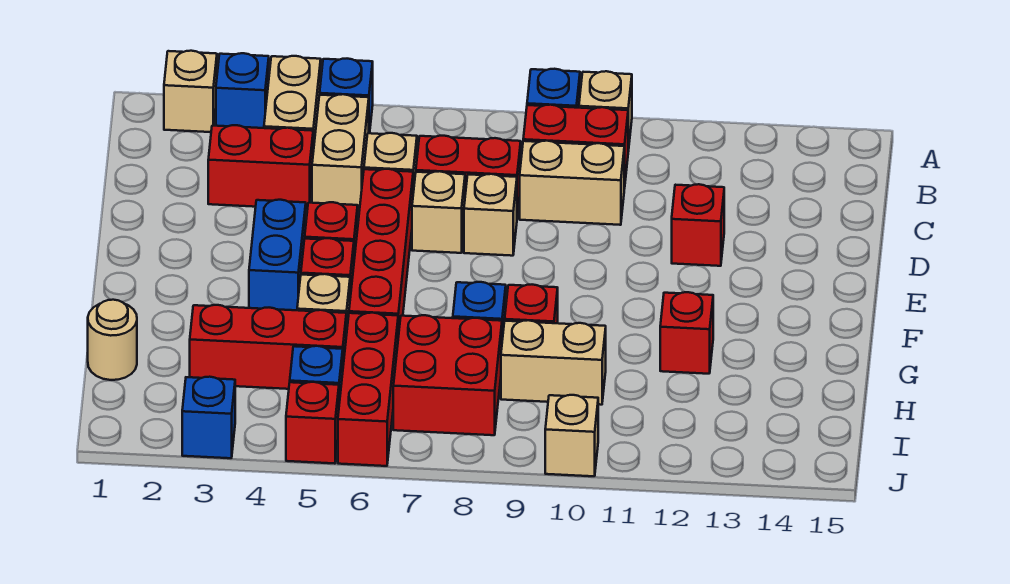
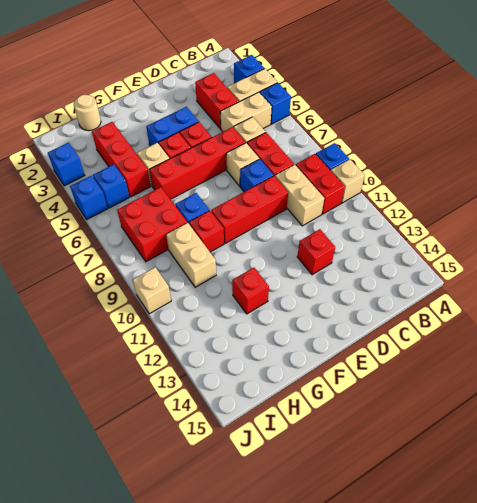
tan brick A2 level 1 -> none
tan brick D8 level 1 -> blue brick D8 level 1
red brick H6:J6 level 1 -> red brick D9:F9 level 1
red brick J5 level 1 -> blue brick J5 level 1

